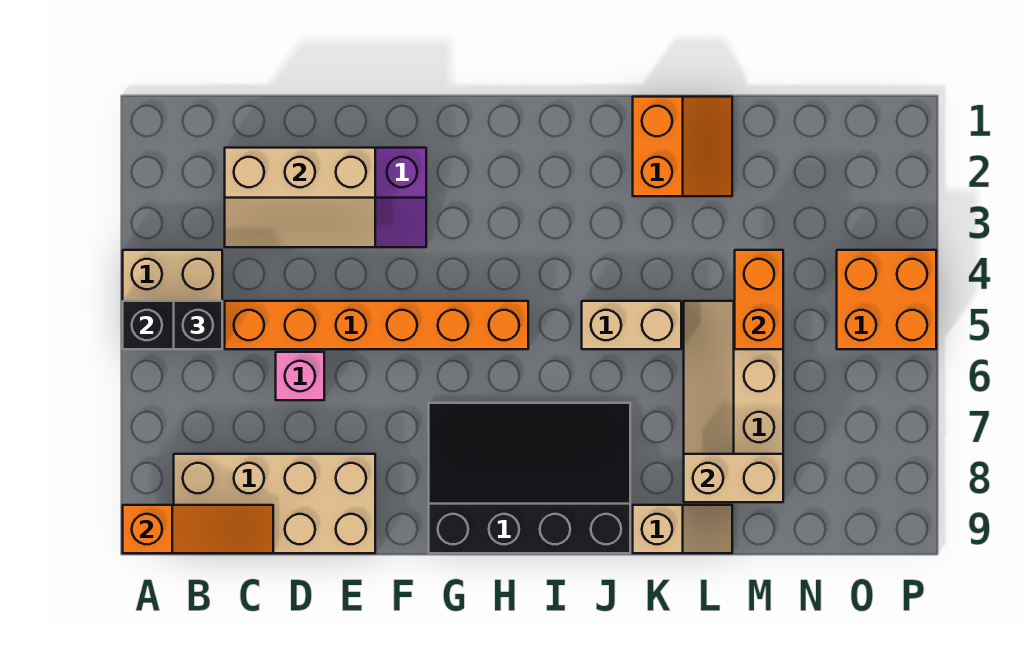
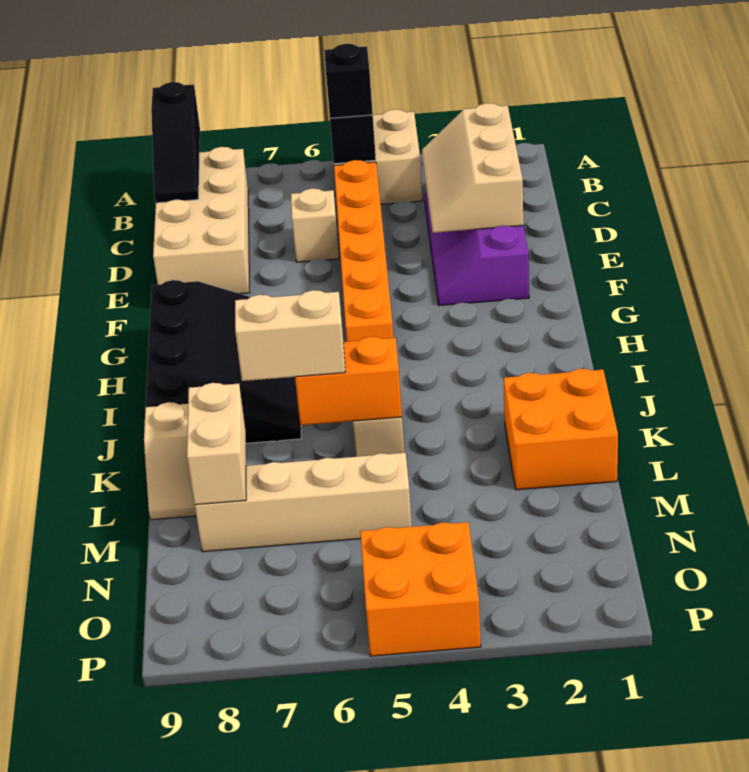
orange slope A9:C9 level 2 top A -> black slope A9:C9 level 2 top A
pink brick D6 level 1 -> tan brick D6 level 1
orange slope K1:L2 level 1 top K -> orange brick K1:L2 level 1
none -> tan brick K6:K7 level 3
orange brick M4:M5 level 2 -> orange brick K5:K6 level 2

